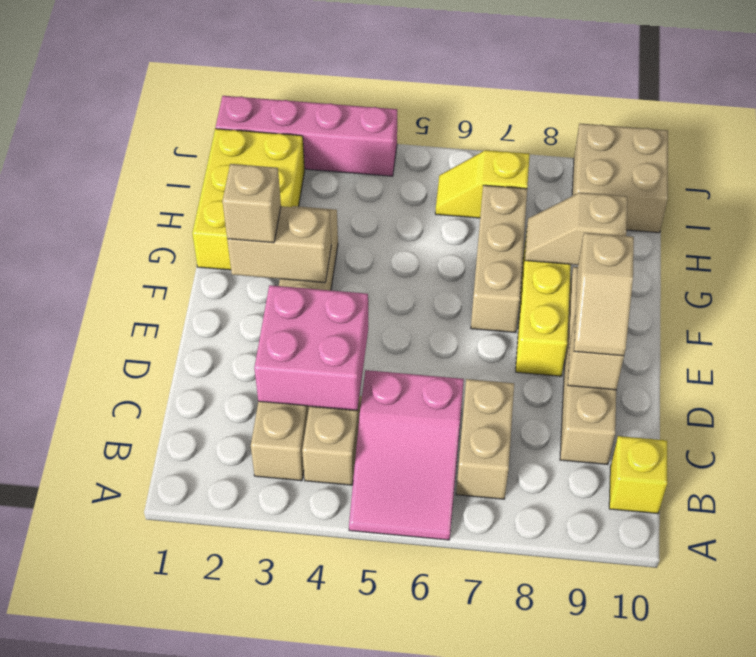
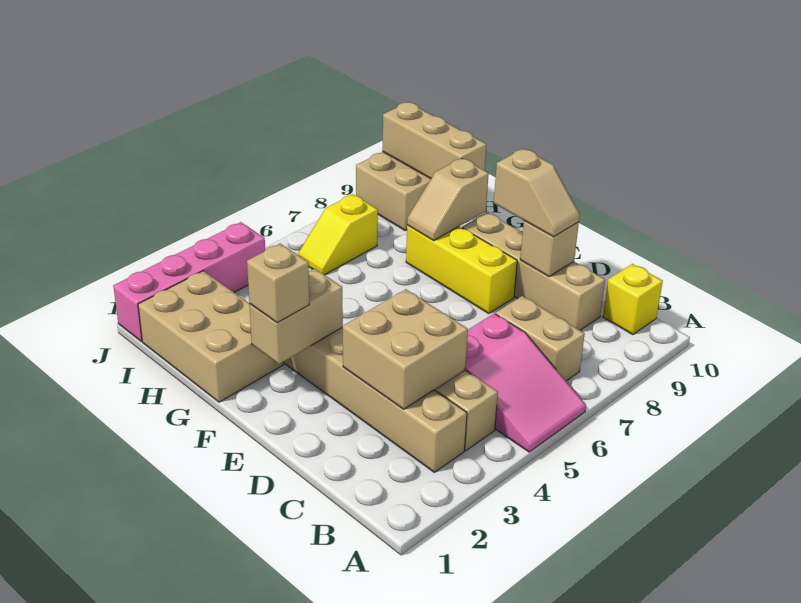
pink brick C3:D4 level 2 -> tan brick C3:D4 level 2
tan brick F7:H7 level 1 -> tan brick H10:J10 level 2
yellow brick G1:I2 level 1 -> tan brick G1:I2 level 1

